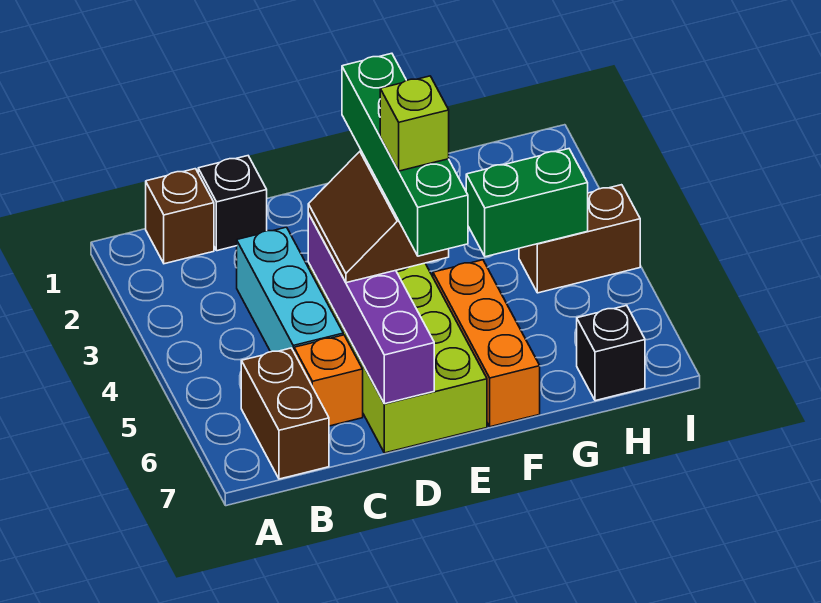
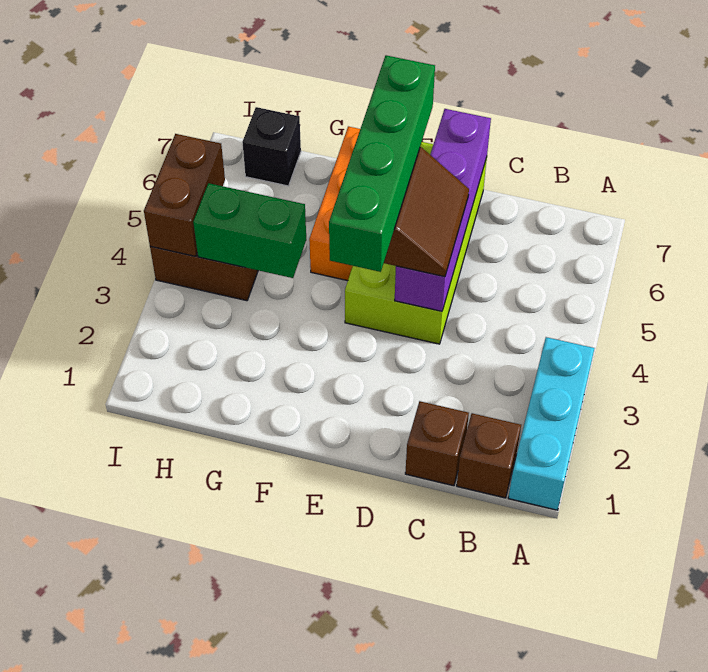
brown brick B6:B7 level 1 -> brown brick I4:I5 level 2
black brick C1 level 1 -> brown brick C1 level 1
cyan brick C3:C5 level 1 -> cyan brick A1:A3 level 1
orange brick C6 level 1 -> none
lime brick E5 level 5 -> none

